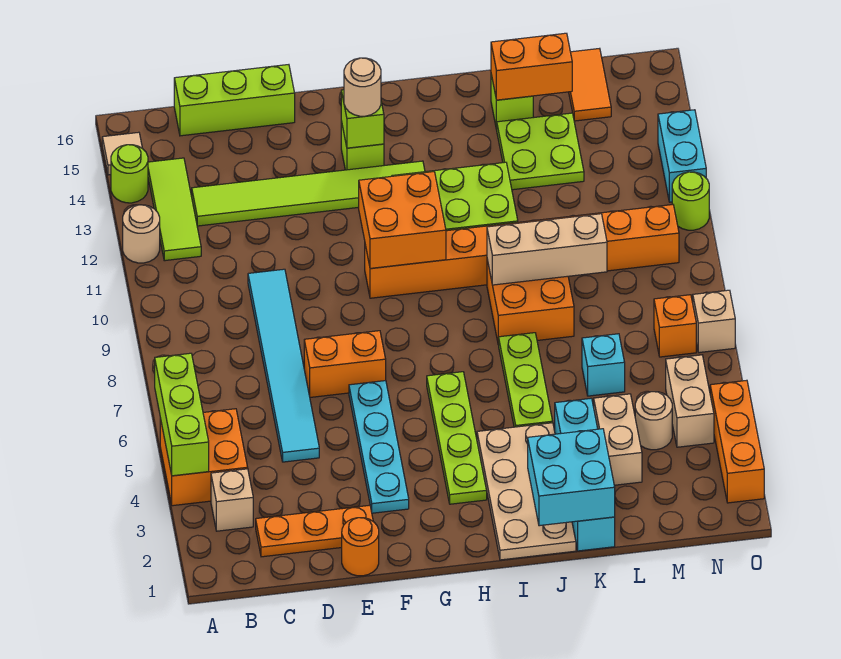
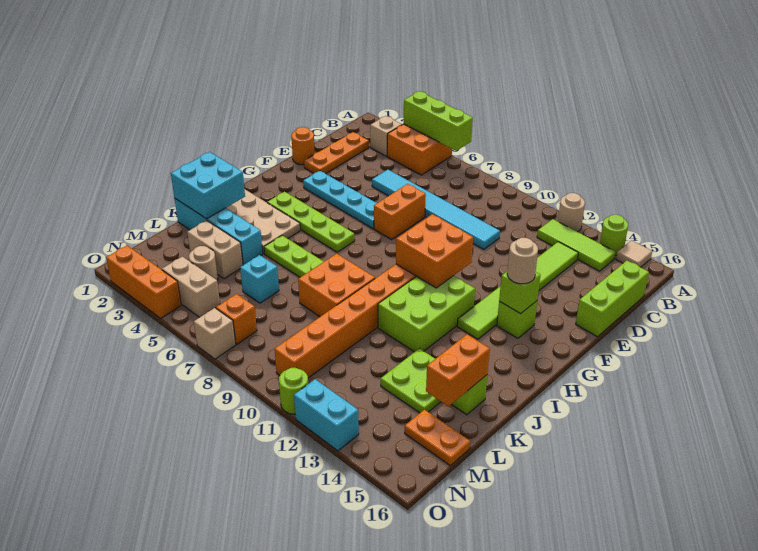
tan brick J9:L9 level 2 -> none
orange tile M15:M16 level 1 -> orange plate M15:M16 level 1

